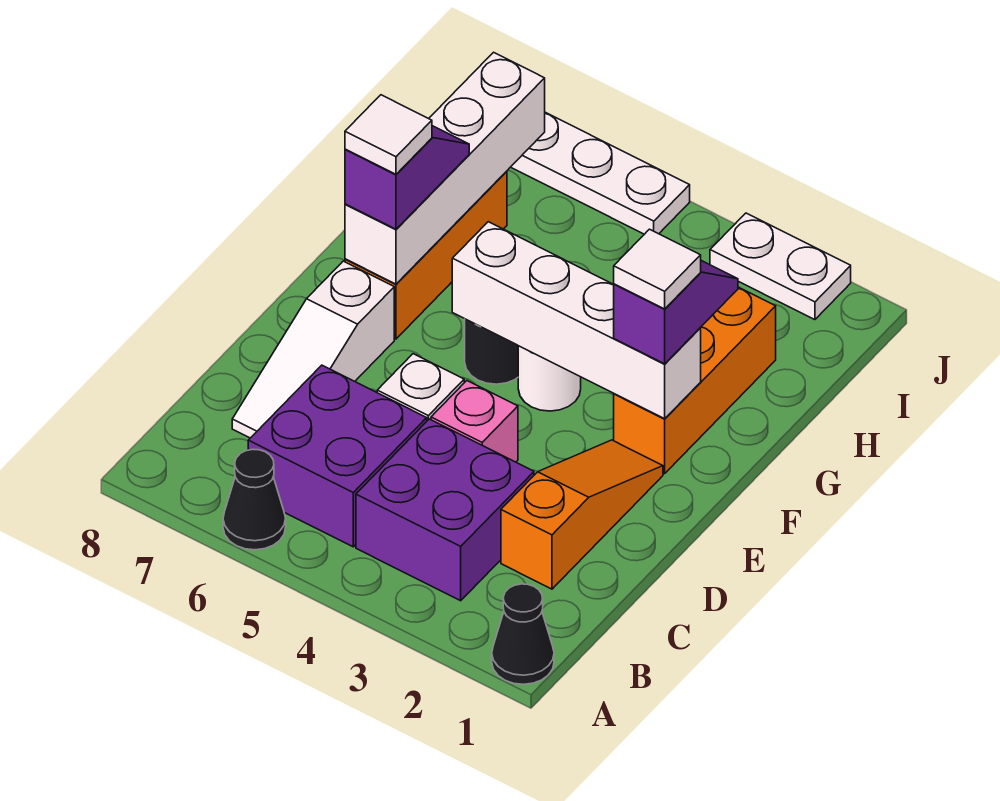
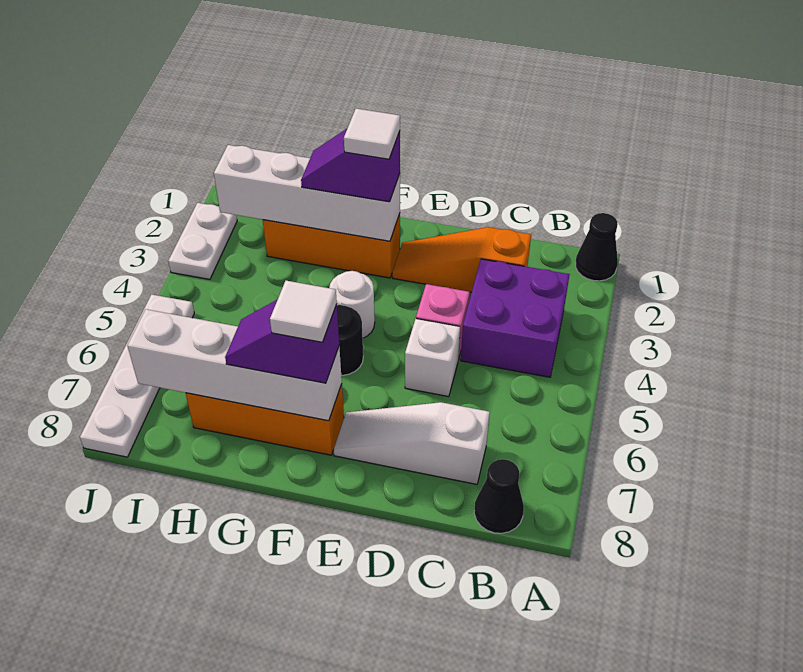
black cone A6 level 1 -> black cone B8 level 1
purple brick B5:C6 level 1 -> none
white slope C7:E7 level 1 top E -> white slope C7:E7 level 1 top C
white brick F2:F5 level 2 -> white brick F2:I2 level 2

